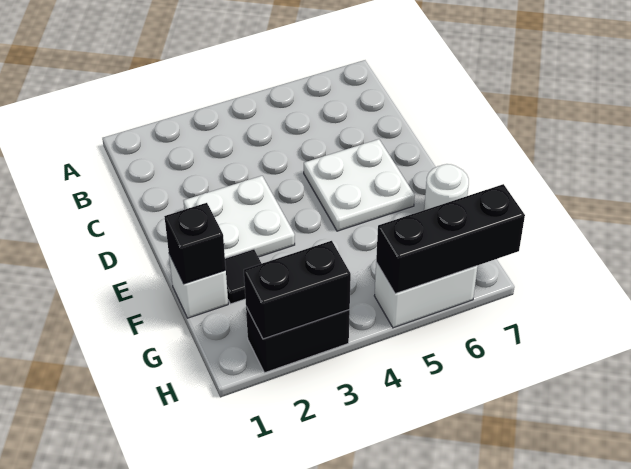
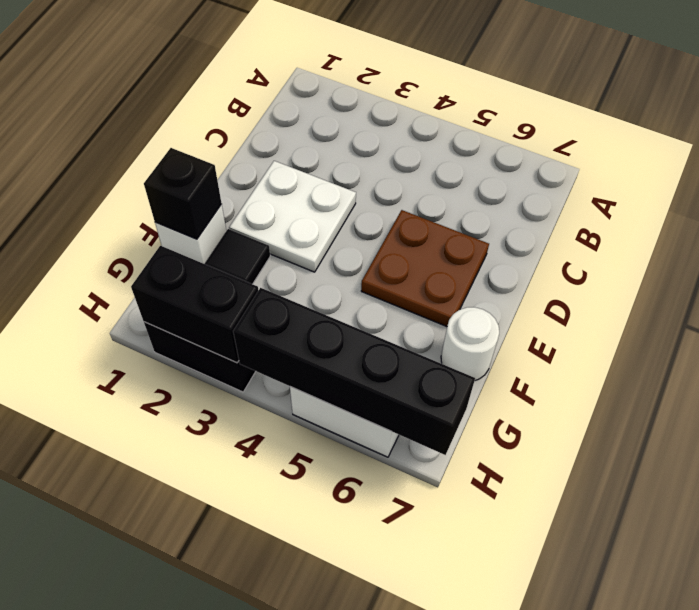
white plate D5:E6 level 1 -> brown plate D5:E6 level 1
black brick H5:H7 level 2 -> black brick H4:H7 level 2

